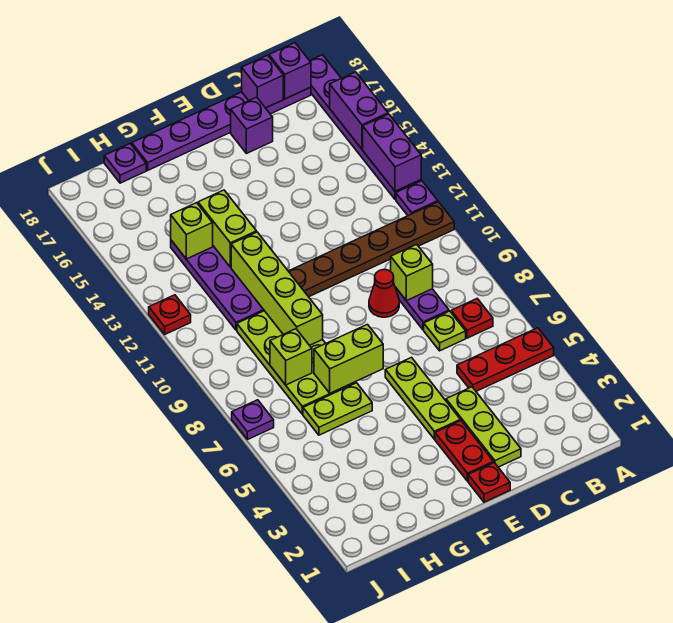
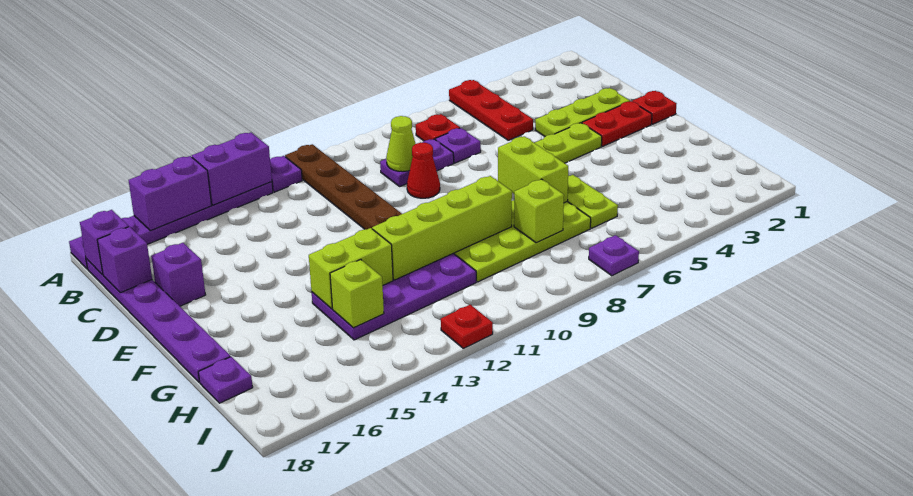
lime plate C7 level 1 -> purple plate C7 level 1
lime brick C9 level 2 -> lime cone C9 level 2

